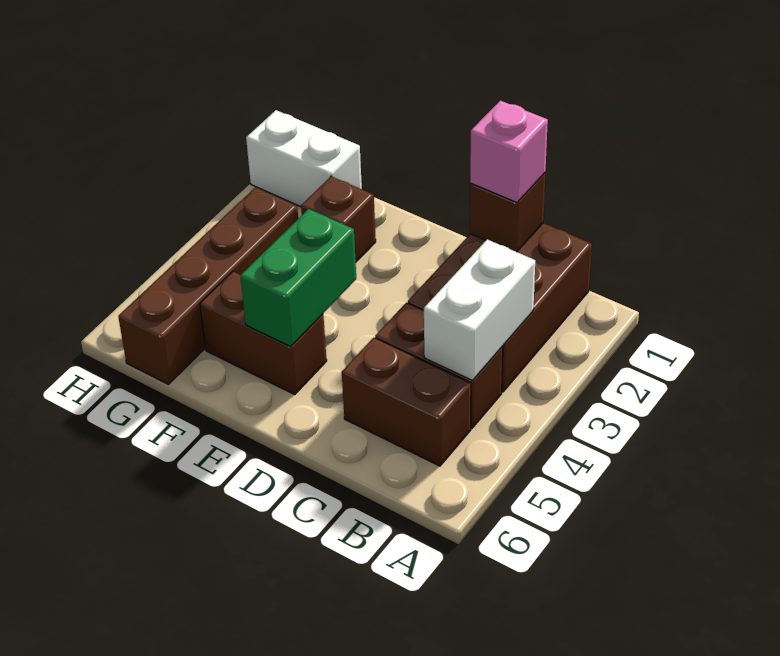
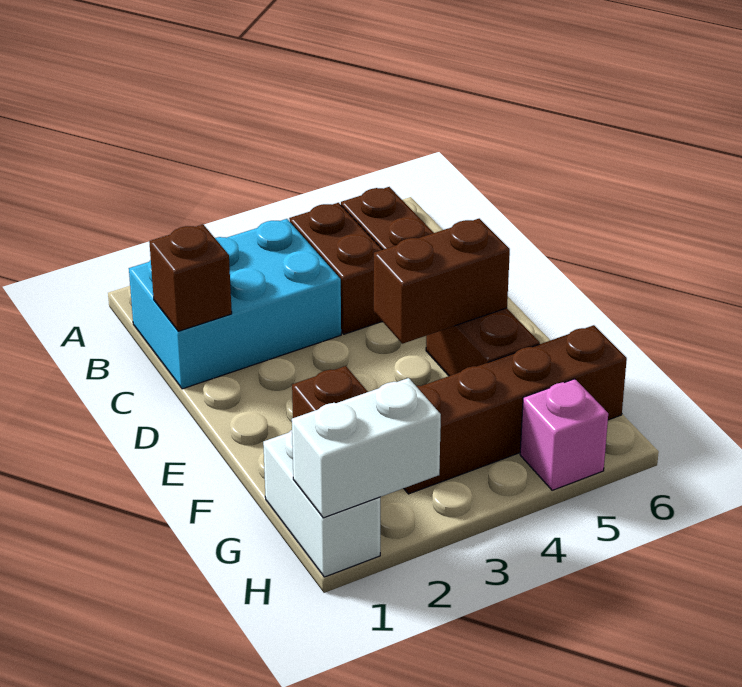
brown brick B1:C3 level 1 -> cyan brick B1:C3 level 1
white brick B3:B4 level 2 -> white brick H1:H2 level 2
pink brick C1 level 3 -> pink brick H5 level 1
green brick E4:E5 level 2 -> brown brick E4:E5 level 2

